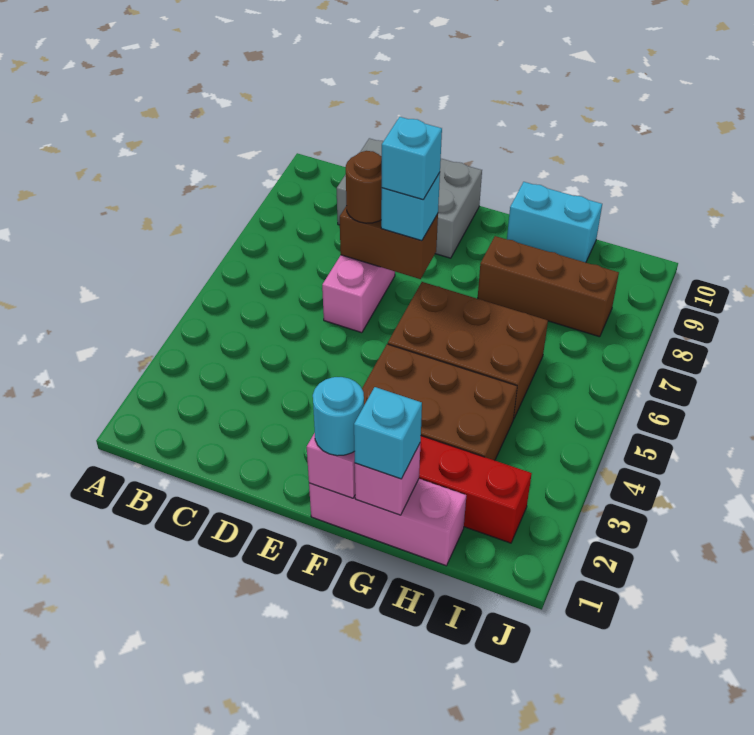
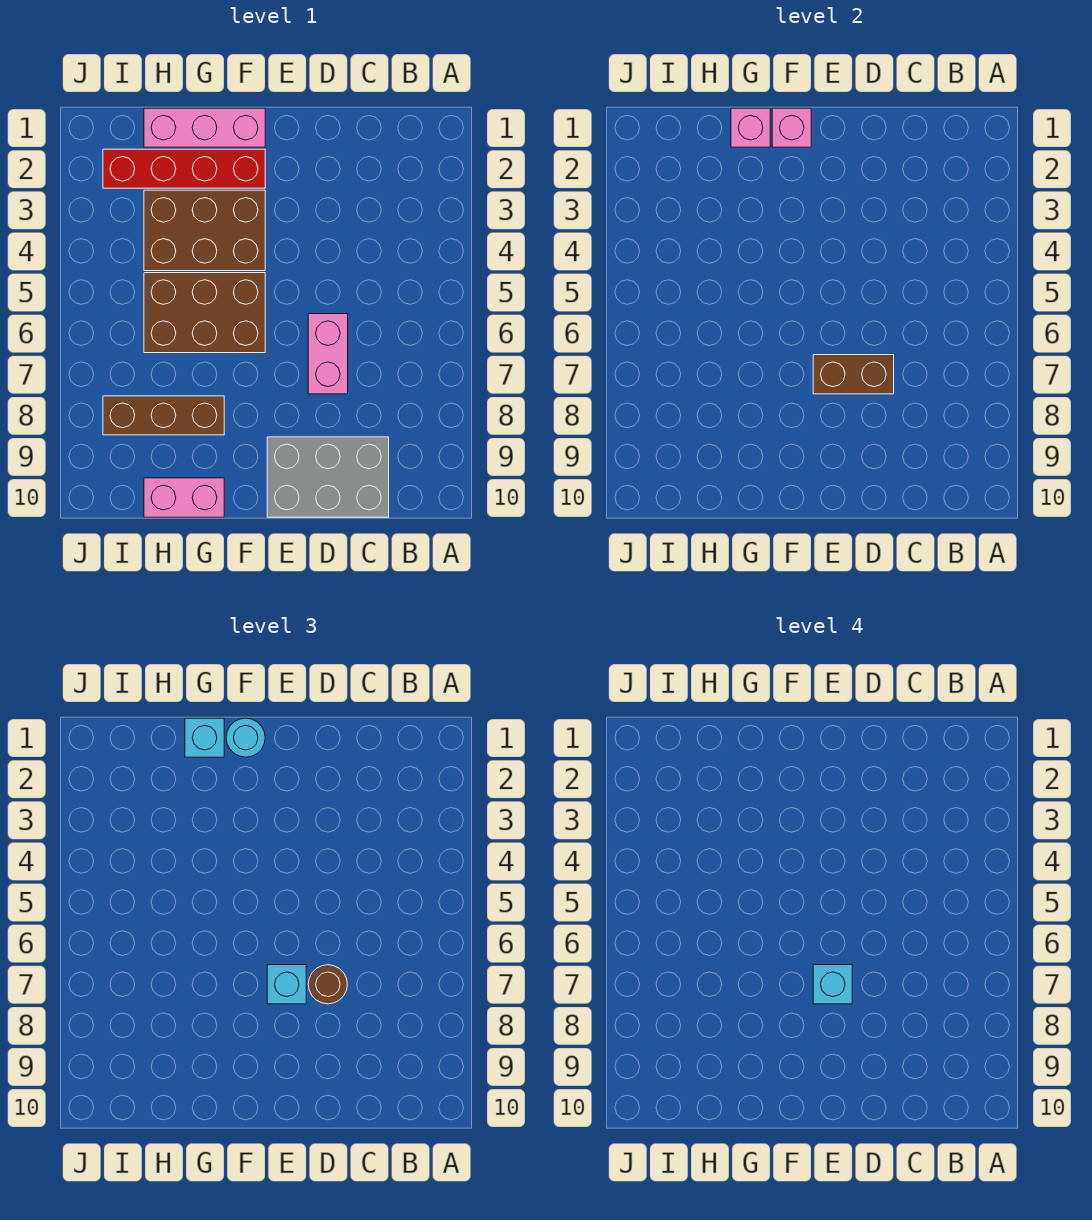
cyan brick G10:H10 level 1 -> pink brick G10:H10 level 1

